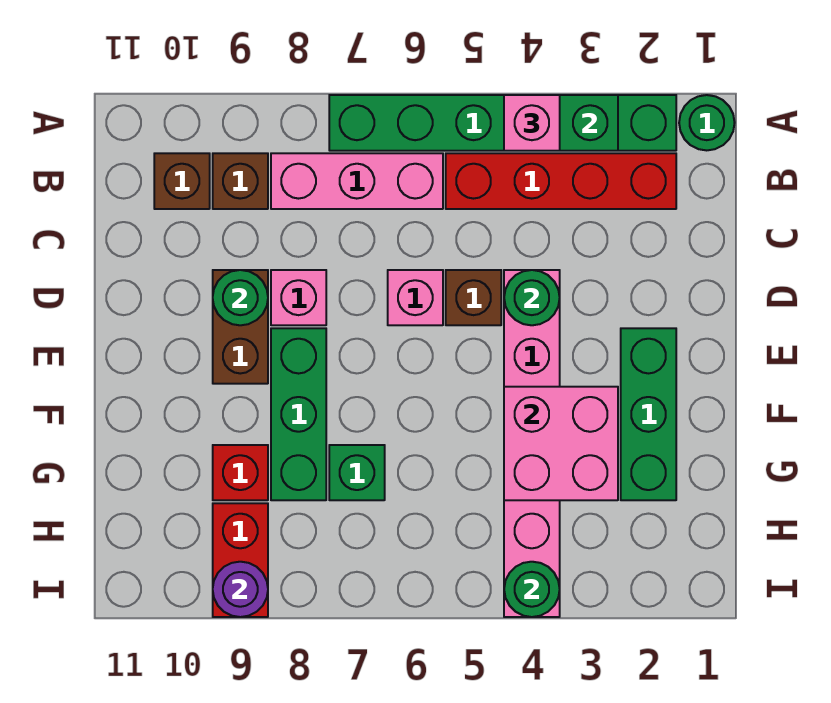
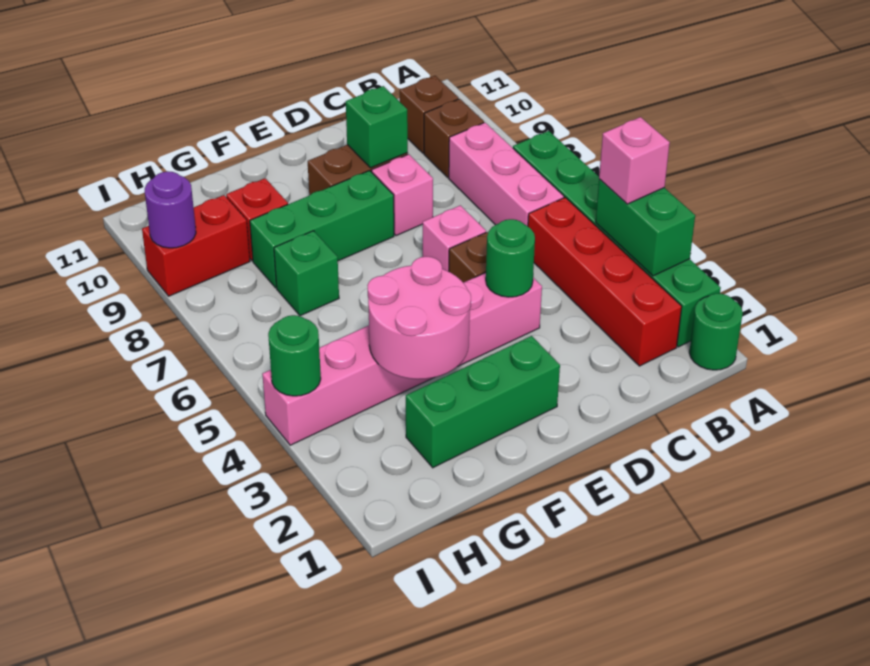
green round brick D9 level 2 -> green brick D9 level 2
pink brick F3:G4 level 2 -> pink round brick F3:G4 level 2

